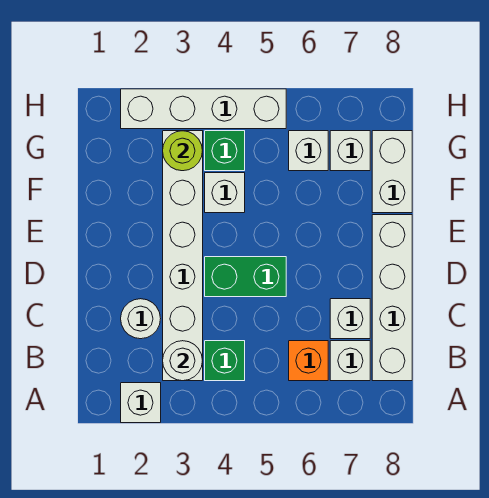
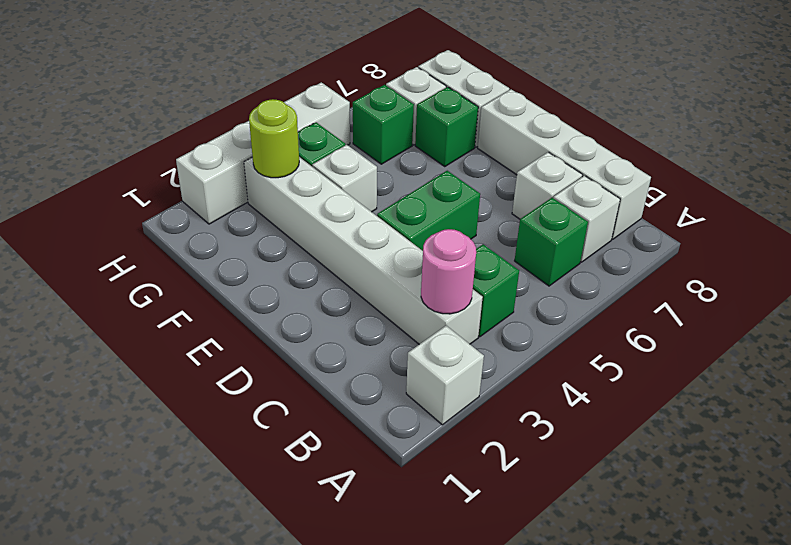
white round brick B3 level 2 -> pink round brick B3 level 2
orange brick B6 level 1 -> green brick B6 level 1
white round brick C2 level 1 -> none
none -> green brick F7 level 1
white brick G6 level 1 -> green brick G6 level 1

